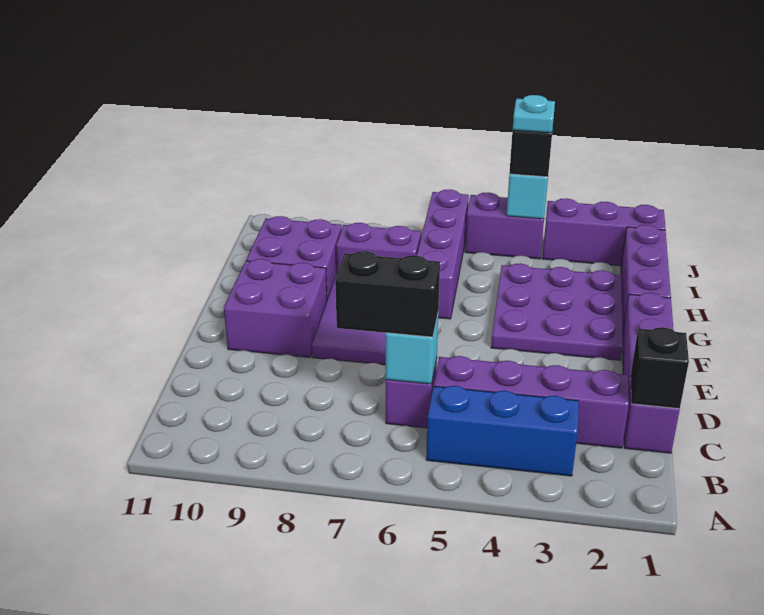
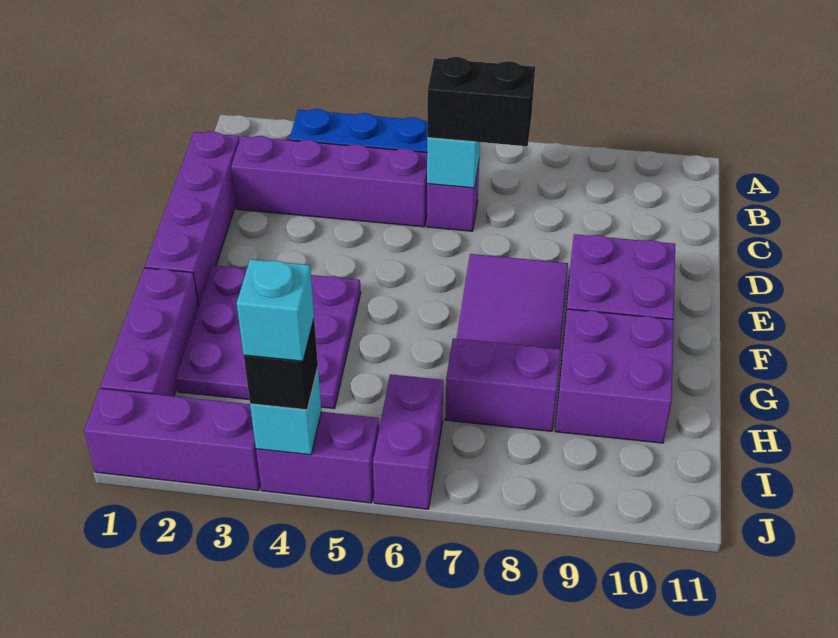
black brick C1 level 2 -> none
purple brick G6:J6 level 1 -> purple brick I6:J6 level 1
cyan plate J4 level 4 -> cyan brick J4 level 4

